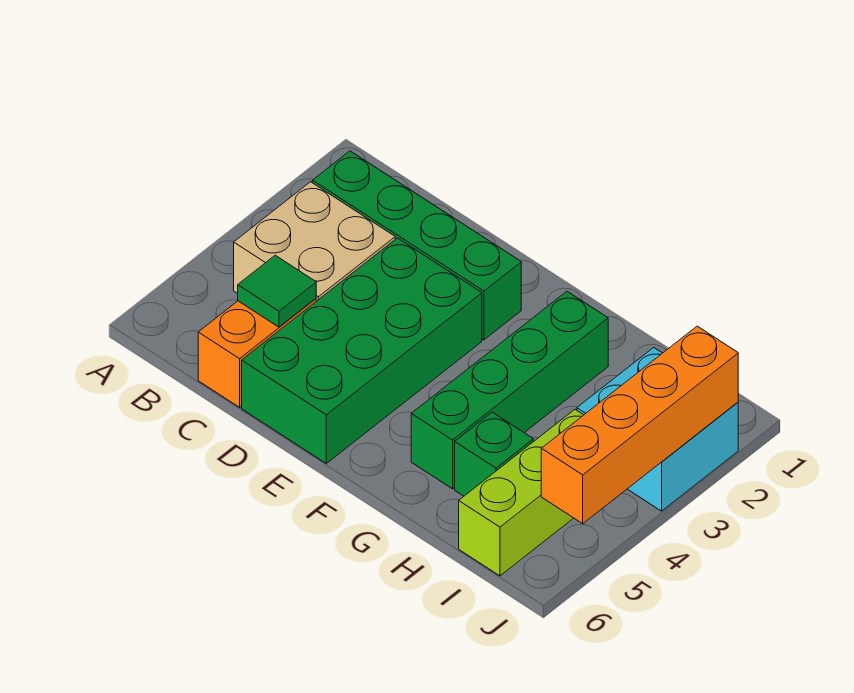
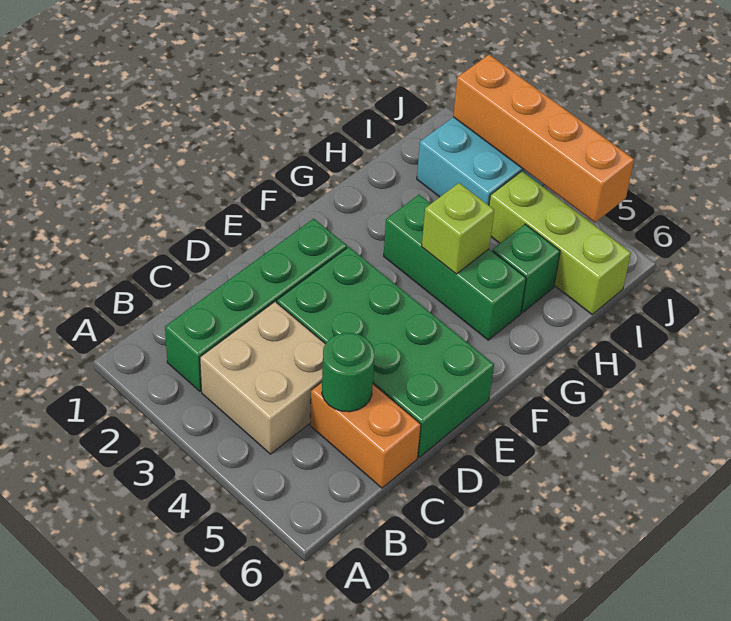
green tile C5 level 2 -> green round brick C5 level 2
green brick G2:G5 level 1 -> green brick G3:G5 level 1
none -> lime brick G4 level 2

